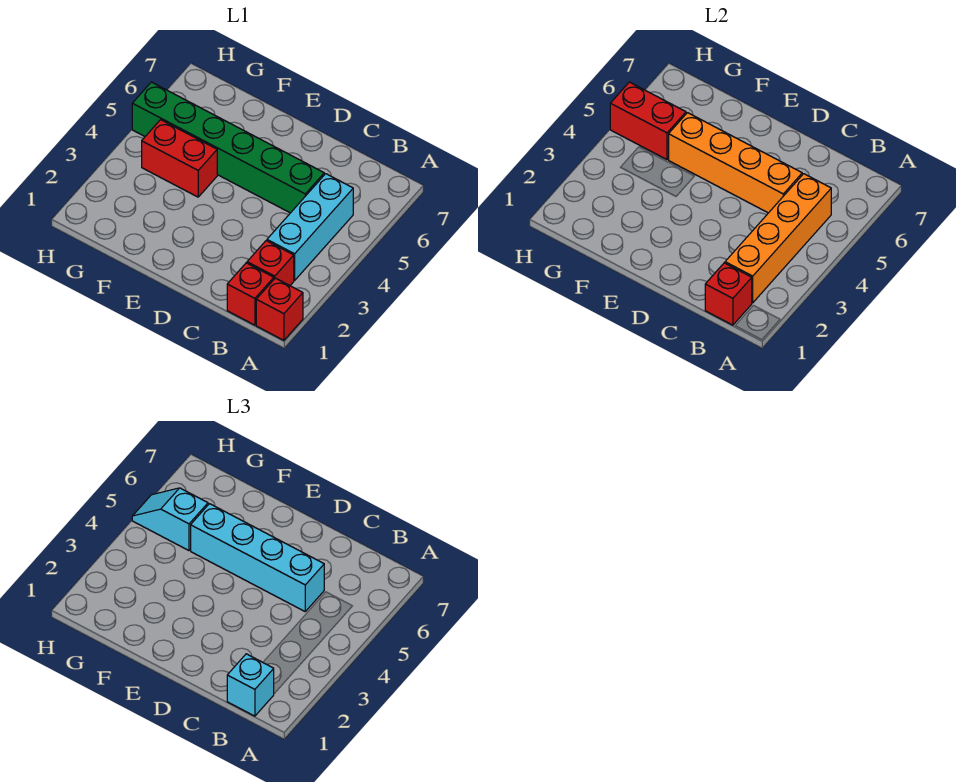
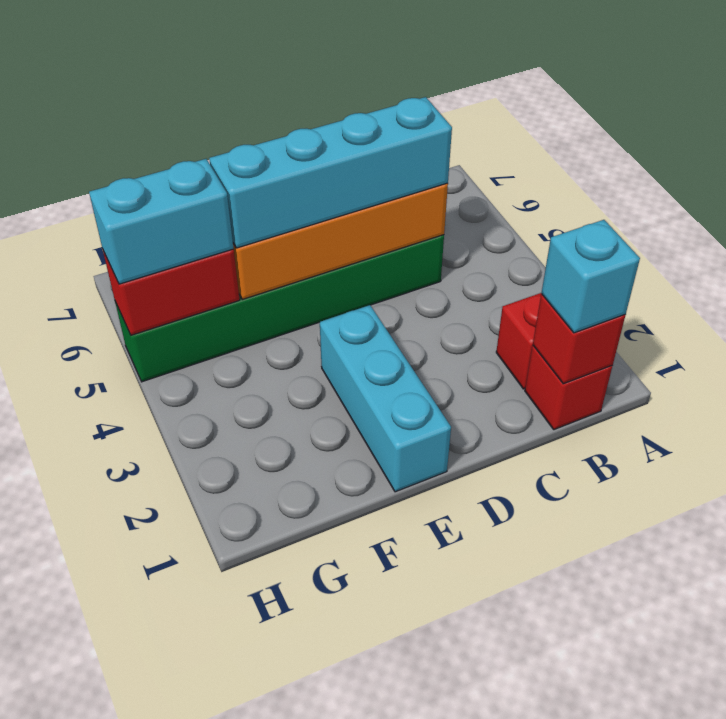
red brick A1 level 1 -> none
orange brick B2:B5 level 2 -> none
cyan brick B3:B5 level 1 -> cyan brick E1:E3 level 1
red brick F4:G4 level 1 -> none
cyan slope G5:H5 level 3 top G -> cyan brick G5:H5 level 3

